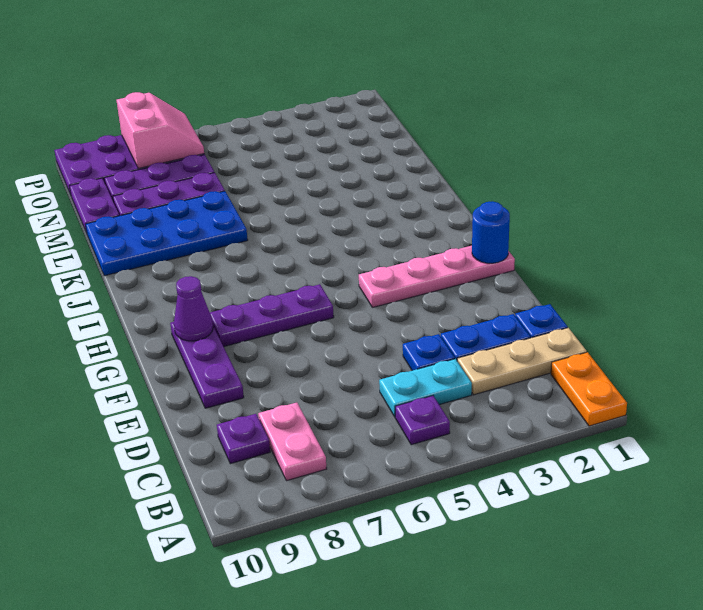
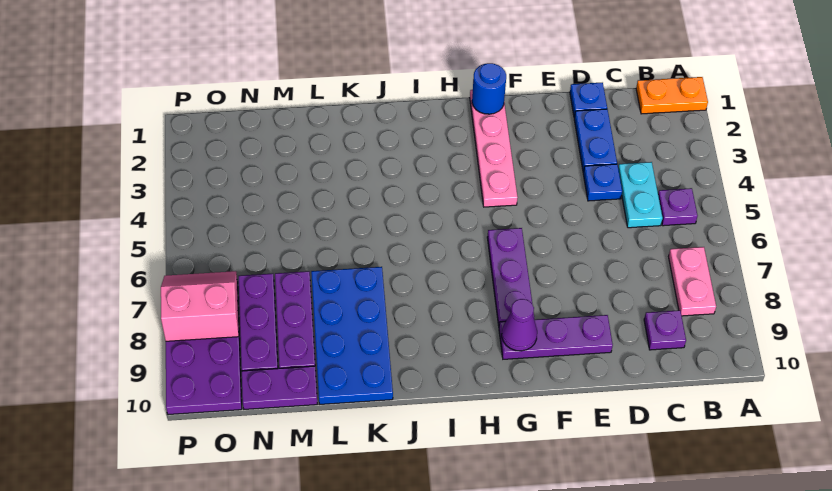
pink plate B8:C8 level 1 -> pink plate B7:B8 level 1
tan plate C1:C3 level 1 -> none

